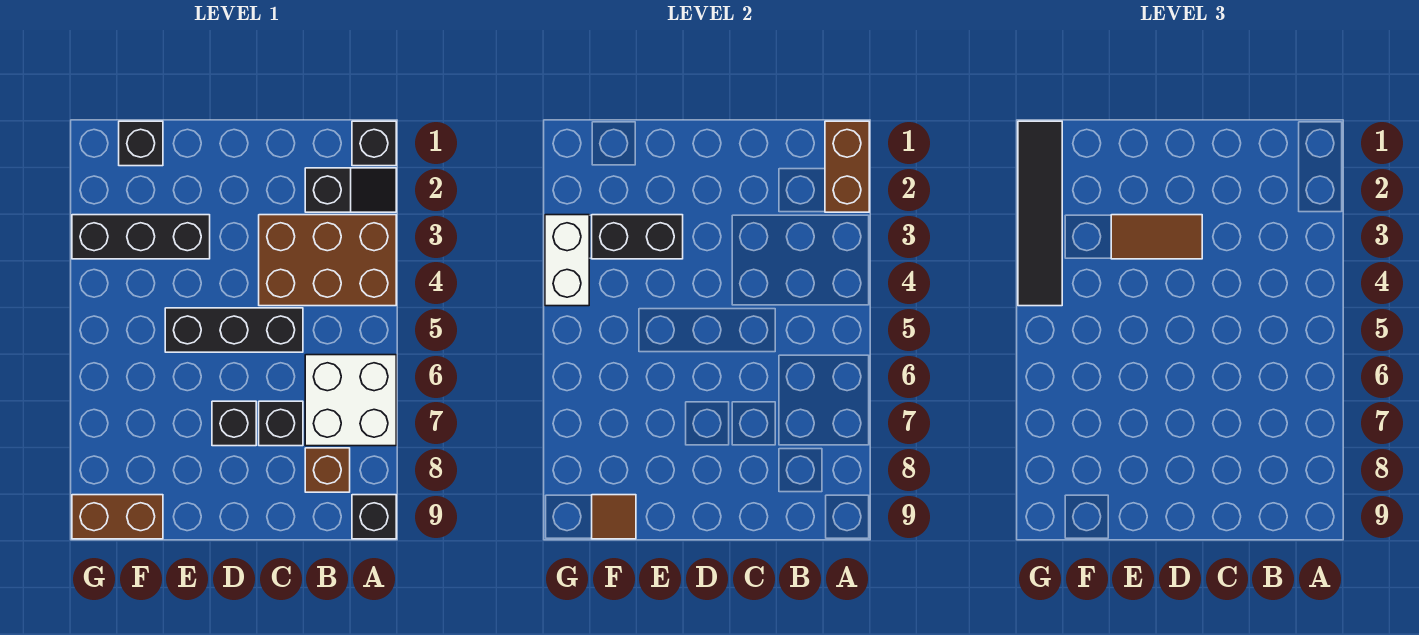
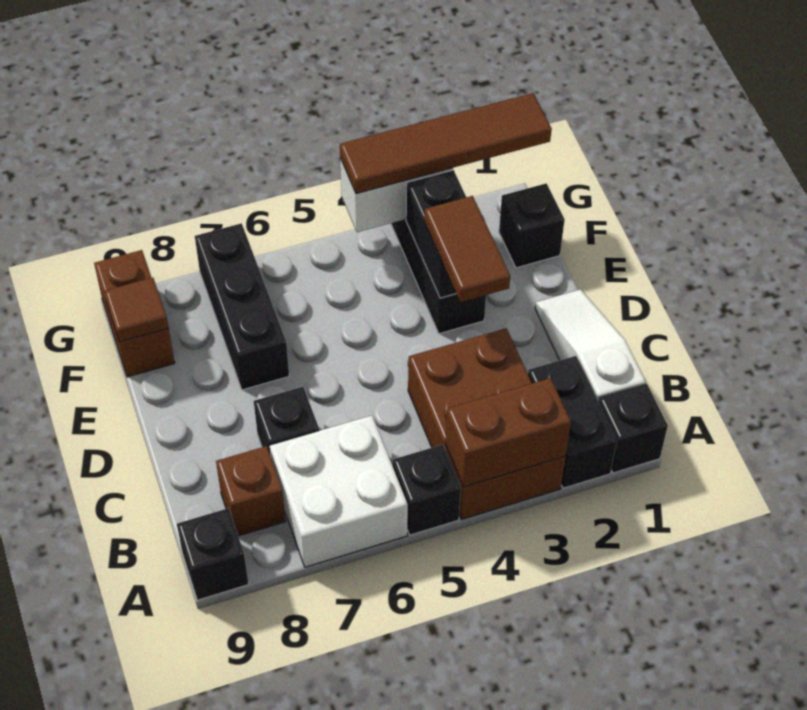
brown brick A1:A2 level 2 -> brown brick A3:A4 level 2
black slope A2:B2 level 1 top B -> black brick A2:B2 level 1
none -> white slope B1:D1 level 1 top B
black brick C5:E5 level 1 -> black brick E7:G7 level 1
black brick D7 level 1 -> black brick A5 level 1
black tile G1:G4 level 3 -> brown tile G1:G4 level 3

